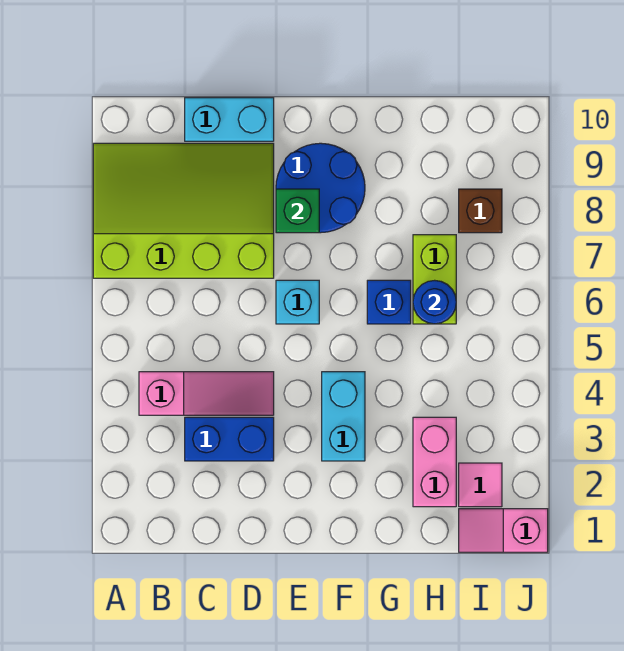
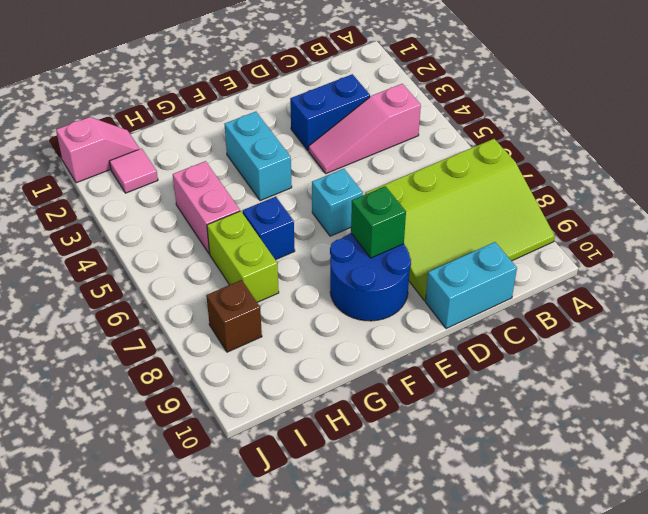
pink brick H2:H3 level 1 -> pink brick H4:H5 level 1
blue round brick H6 level 2 -> none

